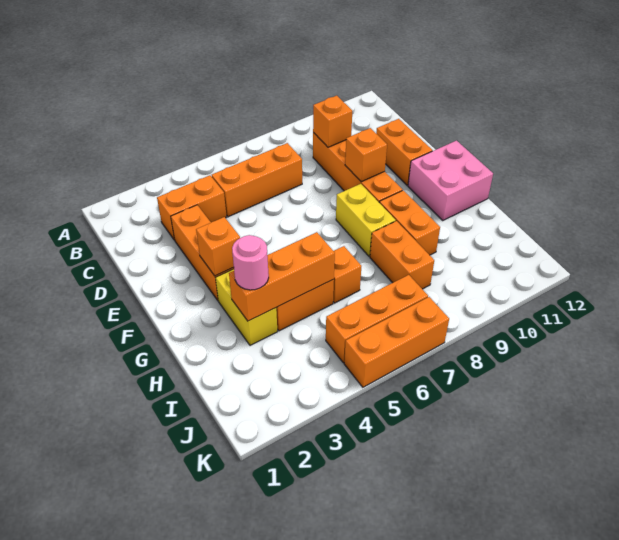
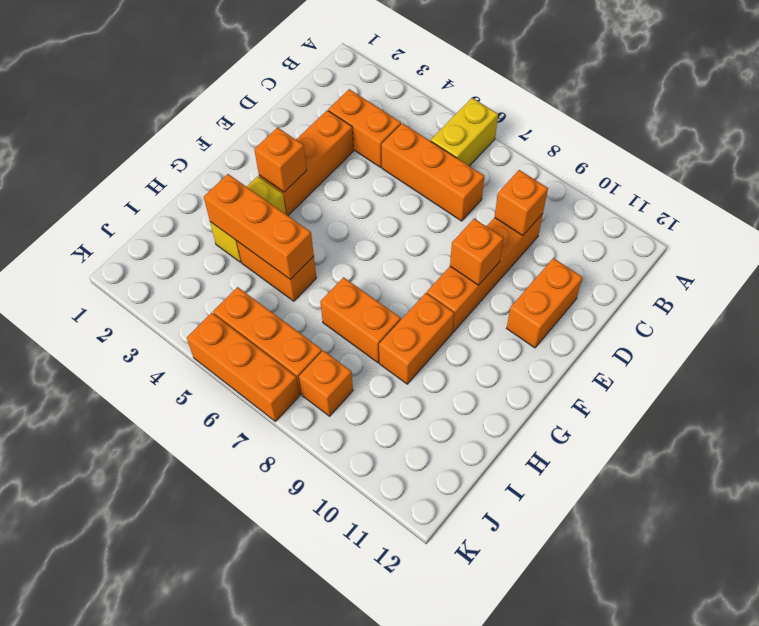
yellow brick F8:G8 level 1 -> yellow brick A6:B6 level 1
pink brick F11:G12 level 1 -> none
pink round brick H3 level 3 -> none
orange brick H6 level 1 -> orange brick J8 level 1
orange brick H8:I8 level 1 -> orange brick H7:H8 level 1

